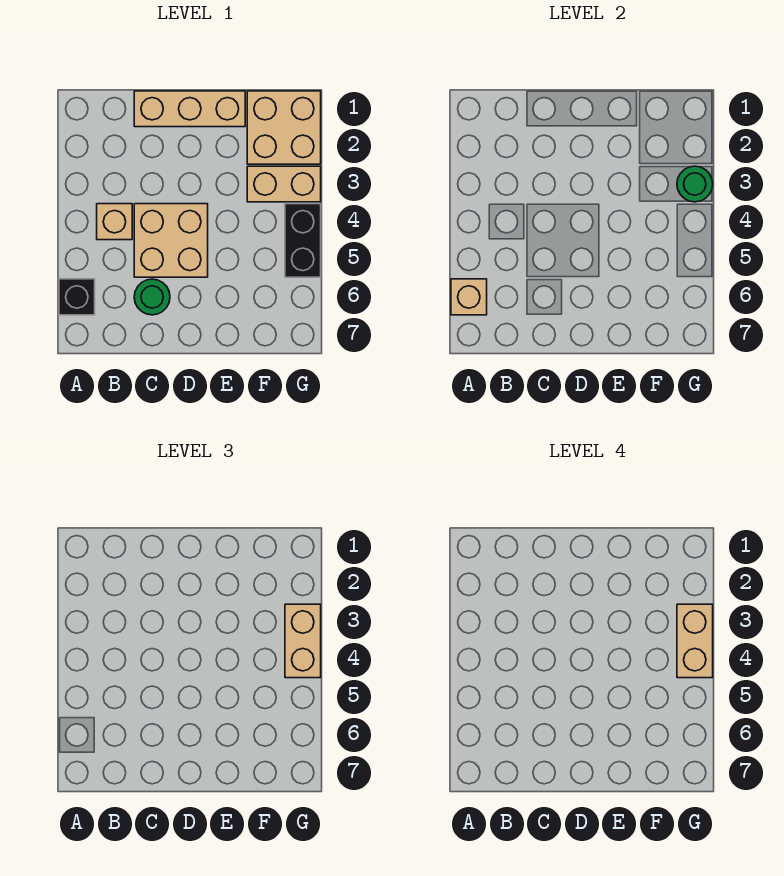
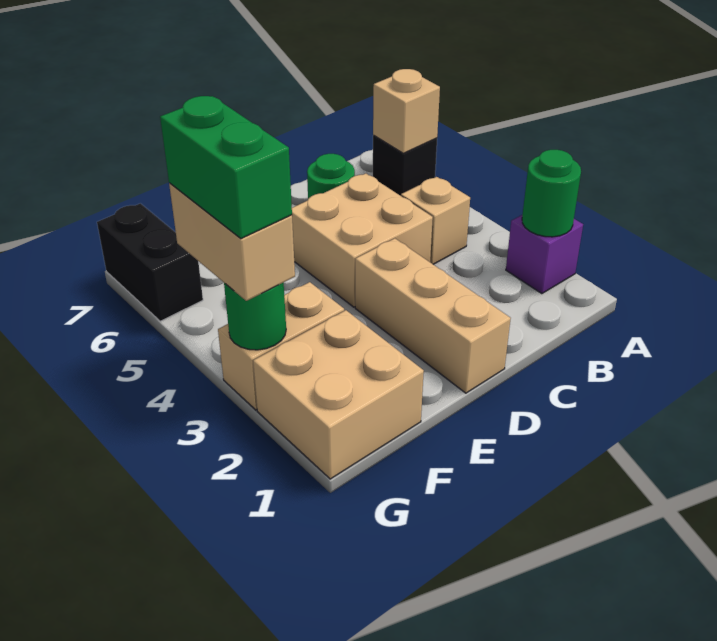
none -> purple brick A2 level 1
none -> green round brick A2 level 2
tan brick C1:E1 level 1 -> tan brick D1:D3 level 1
tan brick G3:G4 level 4 -> green brick G3:G4 level 4
black brick G4:G5 level 1 -> black brick G6:G7 level 1

